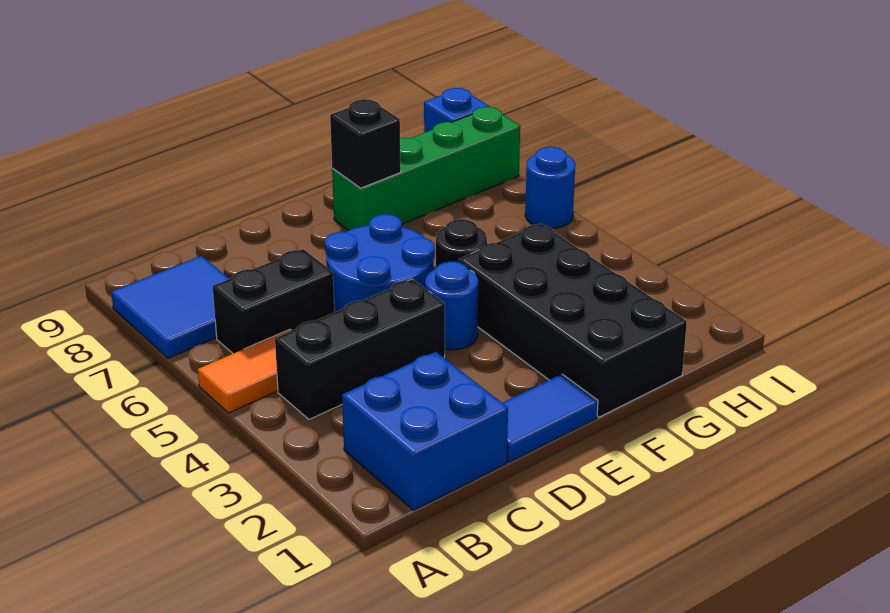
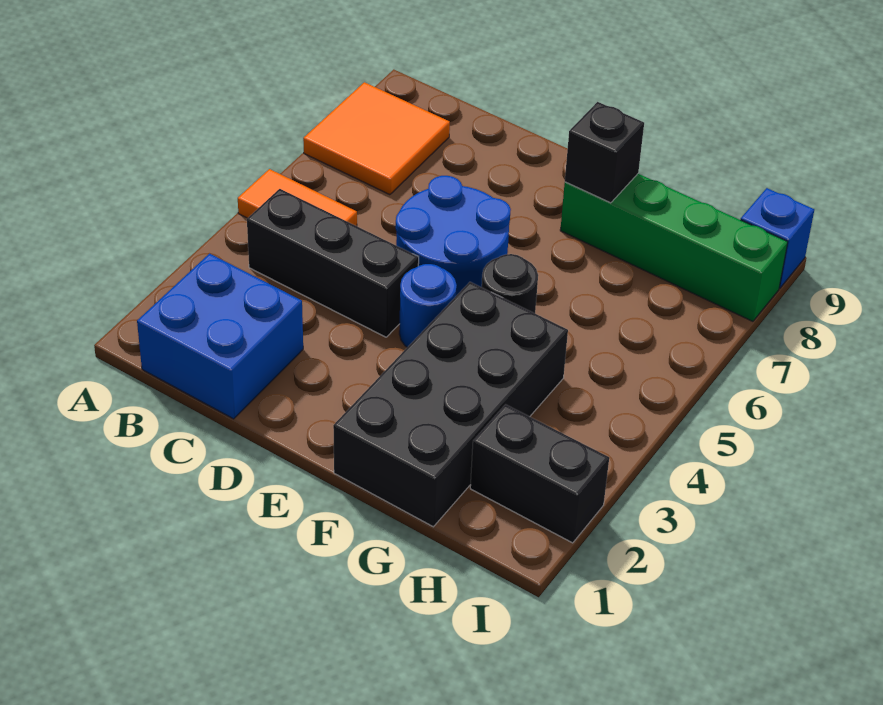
blue tile A7:B8 level 1 -> orange tile A7:B8 level 1
black brick B6:C6 level 1 -> black brick H2:I2 level 1
blue tile D1:E1 level 1 -> none
blue round brick I6 level 1 -> none

